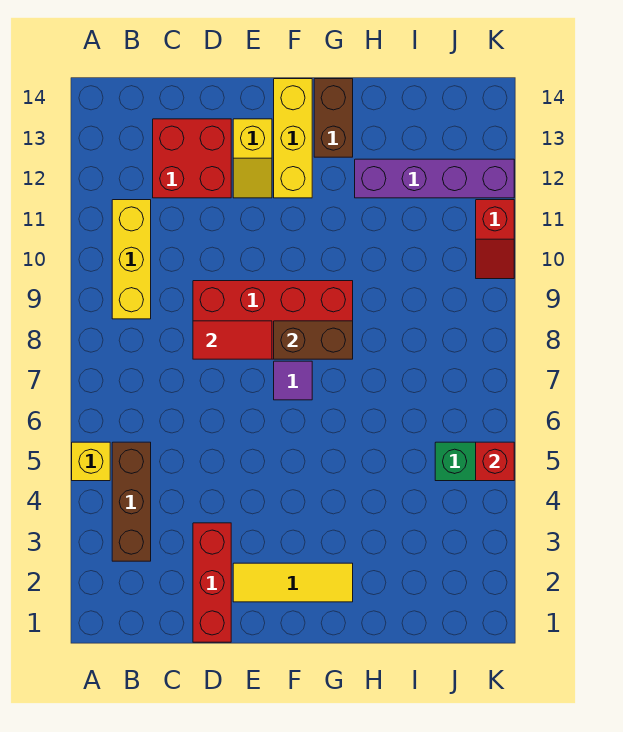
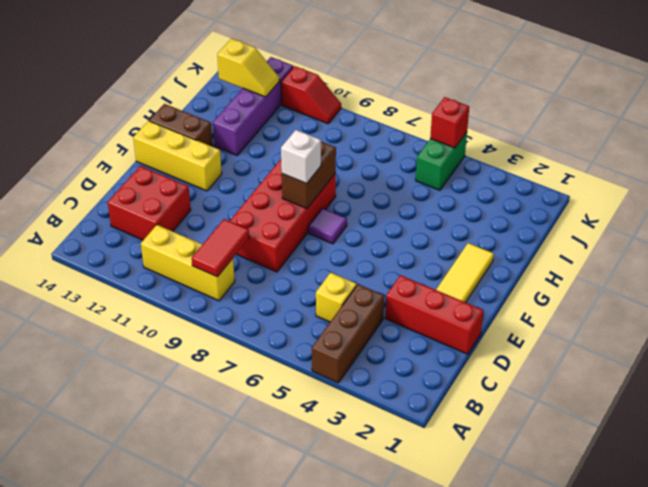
yellow brick A5 level 1 -> yellow brick C5 level 1
brown brick B3:B5 level 1 -> brown brick A4:C4 level 1
red tile D8:E8 level 2 -> red tile B9:C9 level 2
yellow slope E12:E13 level 1 top 13 -> yellow slope J12:J13 level 2 top 13
none -> white brick F8 level 3

